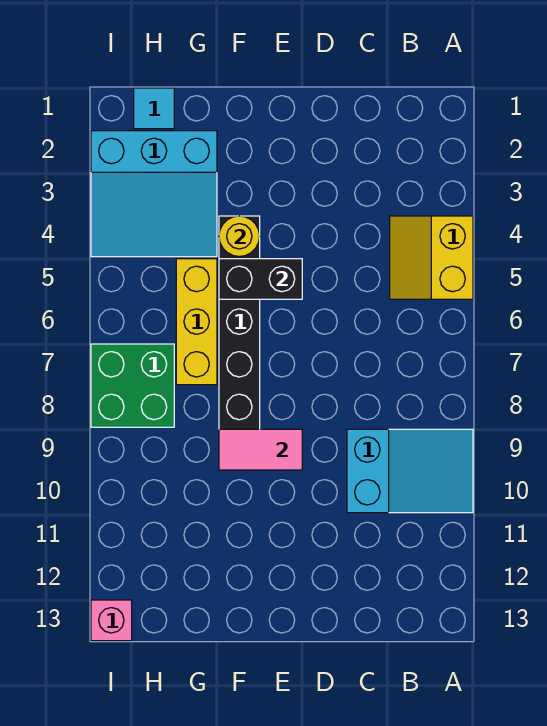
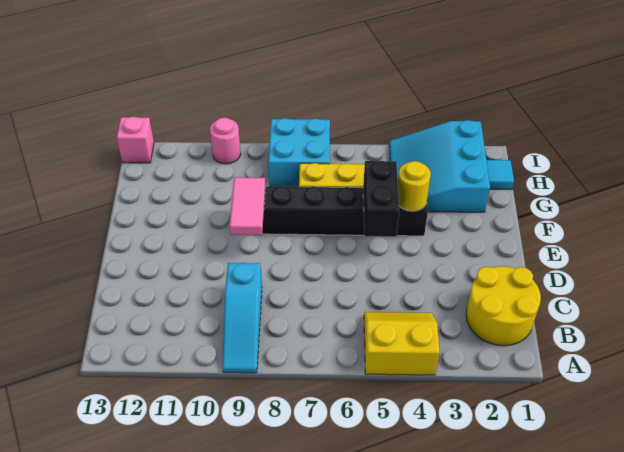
cyan slope A9:C10 level 1 top C -> cyan slope A9:C9 level 1 top C
none -> yellow round brick B1:C2 level 1
green brick H7:I8 level 1 -> cyan brick H7:I8 level 1
none -> pink round brick I10 level 1

